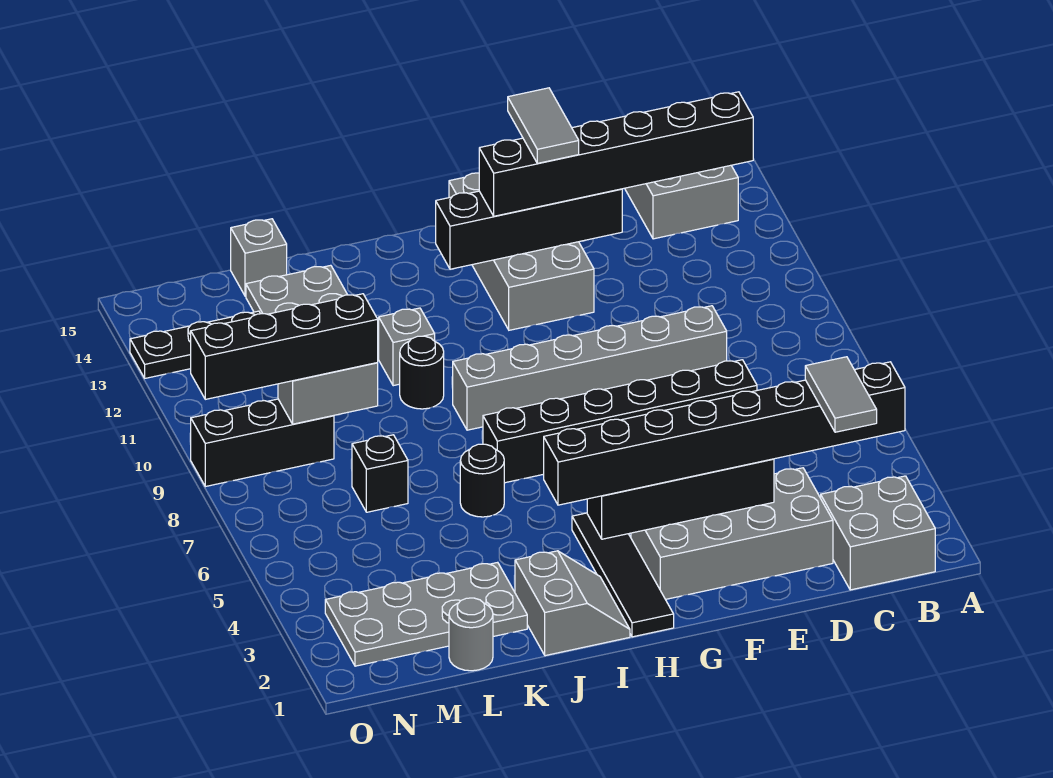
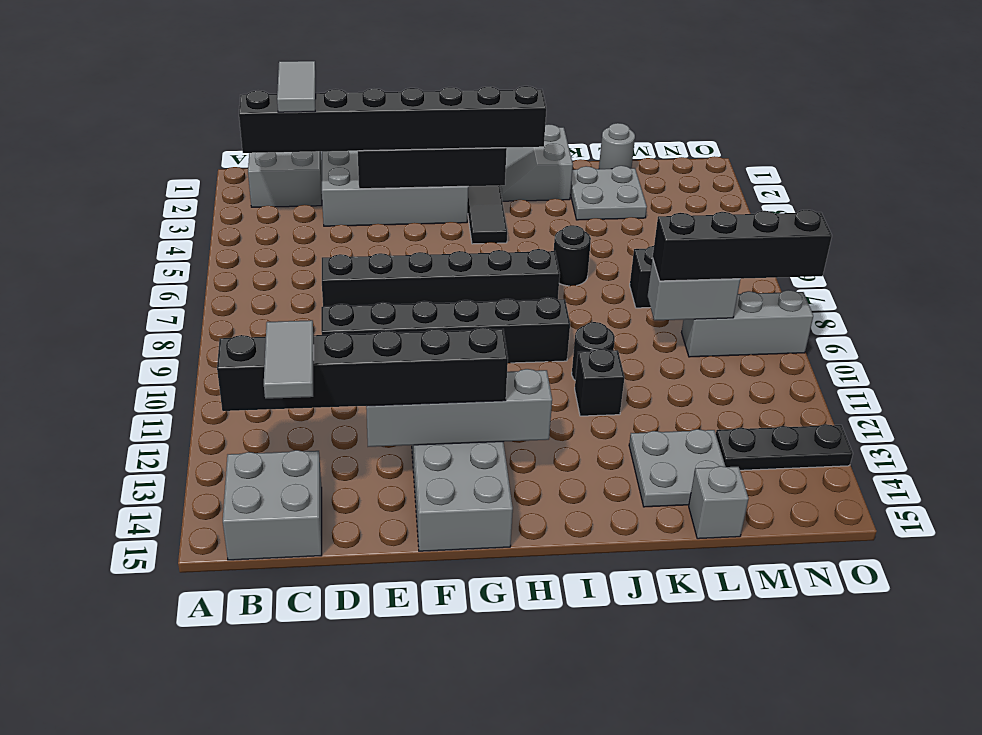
grey brick D9:I9 level 1 -> black brick D9:I9 level 1
black brick E13:H13 level 2 -> grey brick E13:H13 level 2
grey tile F13:F14 level 4 -> grey tile C13:C14 level 4
grey brick J11 level 1 -> black brick J11 level 1
grey plate K2:N3 level 1 -> grey plate K2:L3 level 1
black brick M9:O9 level 1 -> grey brick M9:O9 level 1

